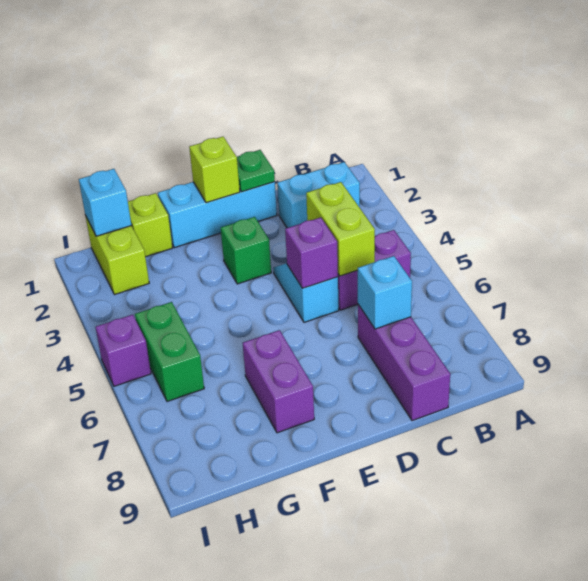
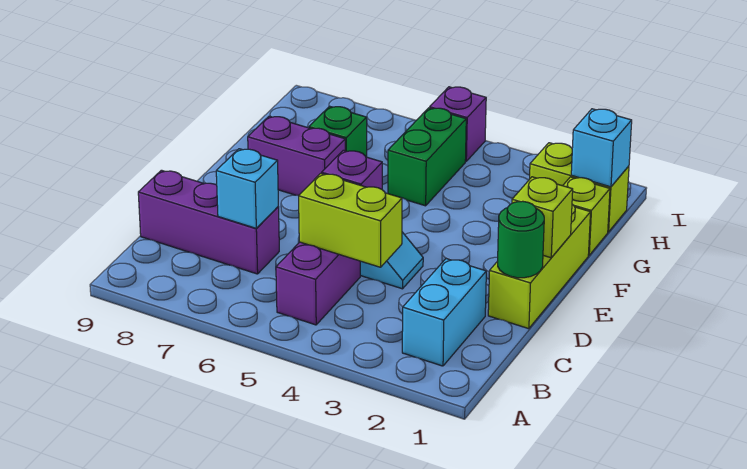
cyan brick D1:F1 level 1 -> lime brick D1:F1 level 1
green plate D1 level 2 -> green round brick D1 level 2
green brick E3 level 1 -> green brick G7 level 1
green brick H5:H6 level 1 -> green brick G5:H5 level 1

